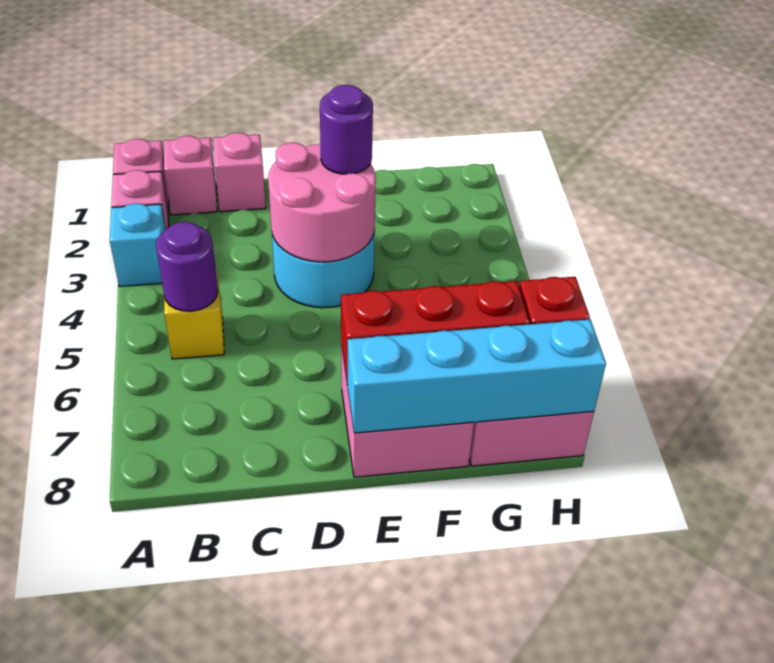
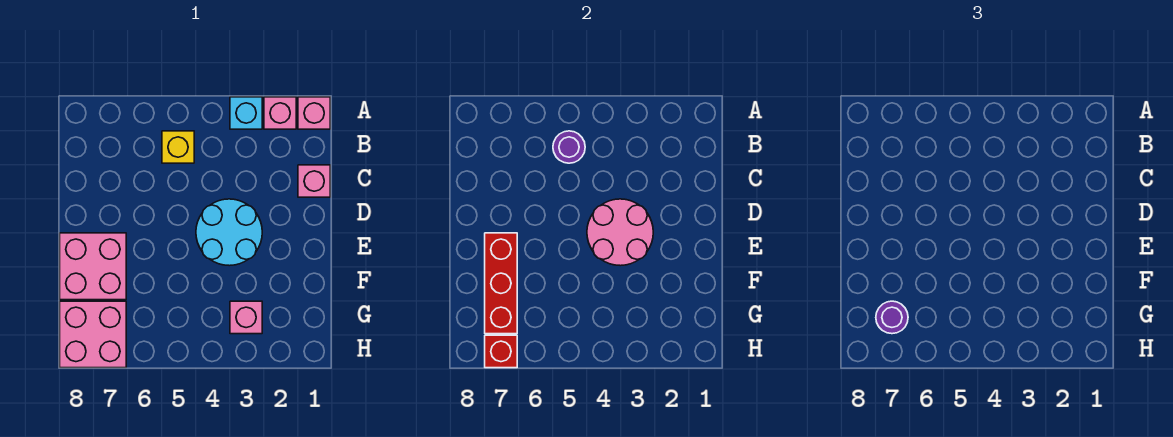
pink brick B1 level 1 -> pink brick G3 level 1
purple round brick E3 level 3 -> purple round brick G7 level 3
cyan brick E8:H8 level 2 -> none

